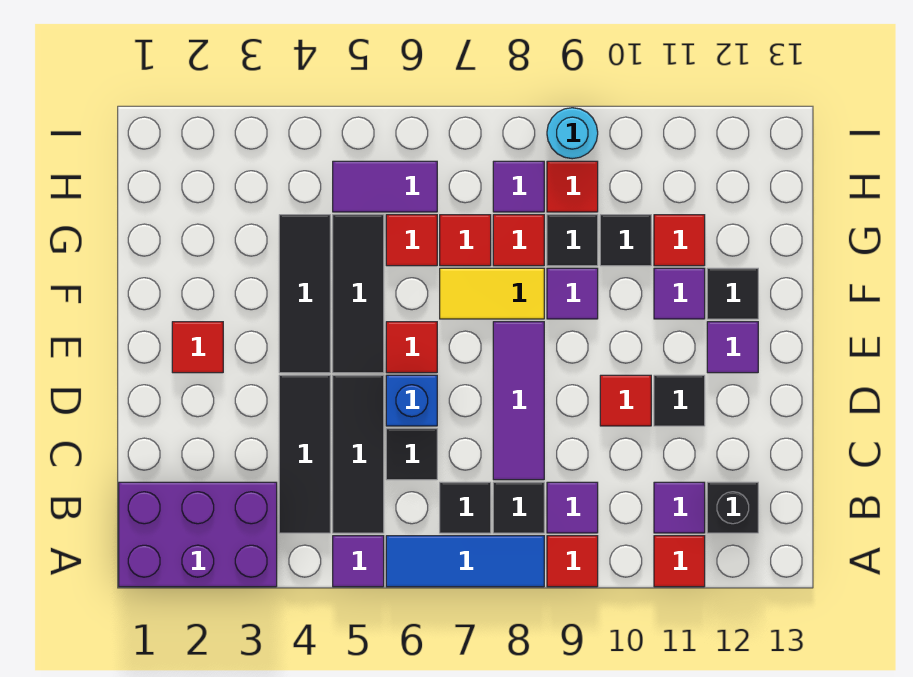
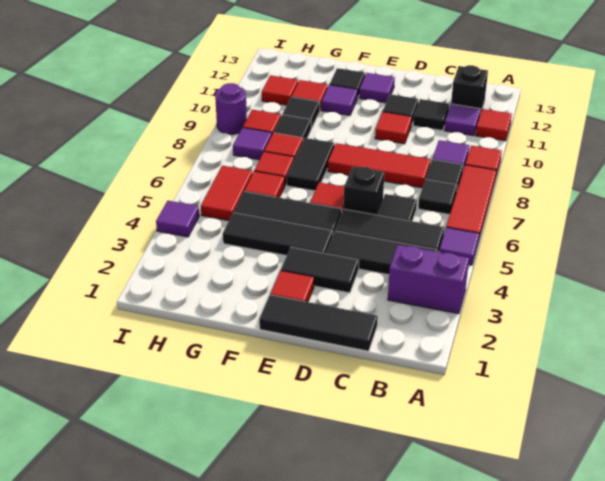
purple brick A1:B3 level 1 -> purple brick A3:B3 level 1
blue tile A6:A8 level 1 -> red tile A6:A8 level 1
none -> black tile C1:E1 level 1
purple tile C8:E8 level 1 -> red tile C8:E8 level 1
none -> black tile C11 level 1
none -> black tile D3:E3 level 1
blue brick D6 level 1 -> black brick D6 level 1
yellow tile F7:F8 level 1 -> black tile F7:F8 level 1
purple tile F9 level 1 -> purple tile I4 level 1
purple tile H5:H6 level 1 -> red tile H5:H6 level 1
none -> red tile H11 level 1
cyan round brick I9 level 1 -> purple round brick I9 level 1

